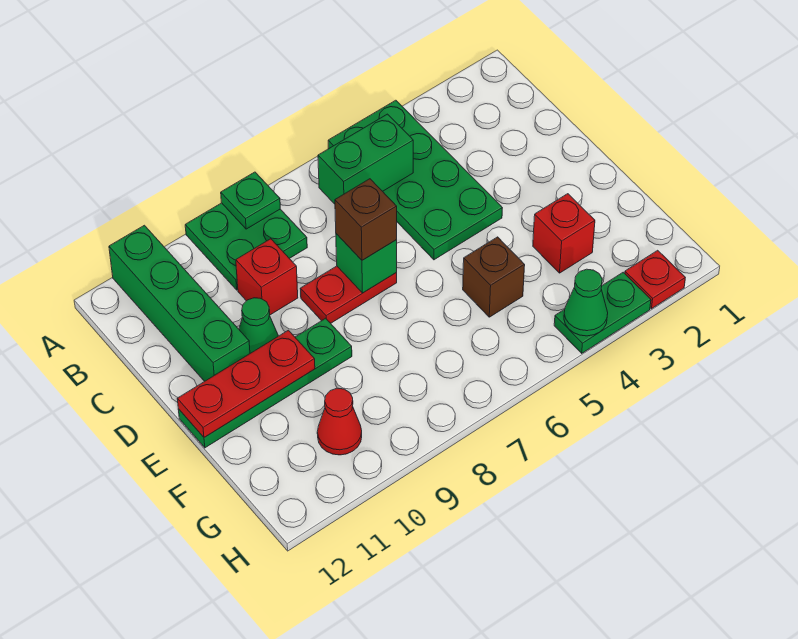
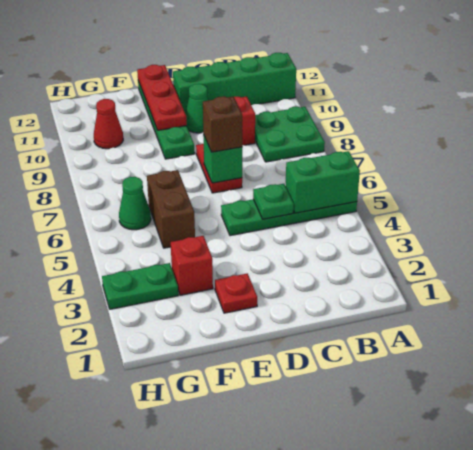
green plate A4:D5 level 1 -> green plate A5:D5 level 1
green plate A8 level 2 -> green plate C5 level 2
green brick B5:B6 level 2 -> green brick A5:B5 level 2
brown brick F5 level 1 -> brown brick F5:F6 level 1
red plate H2 level 1 -> red plate E2 level 1
green plate H3:H4 level 1 -> green plate G3:H3 level 1
green cone H4 level 2 -> green cone G6 level 1

